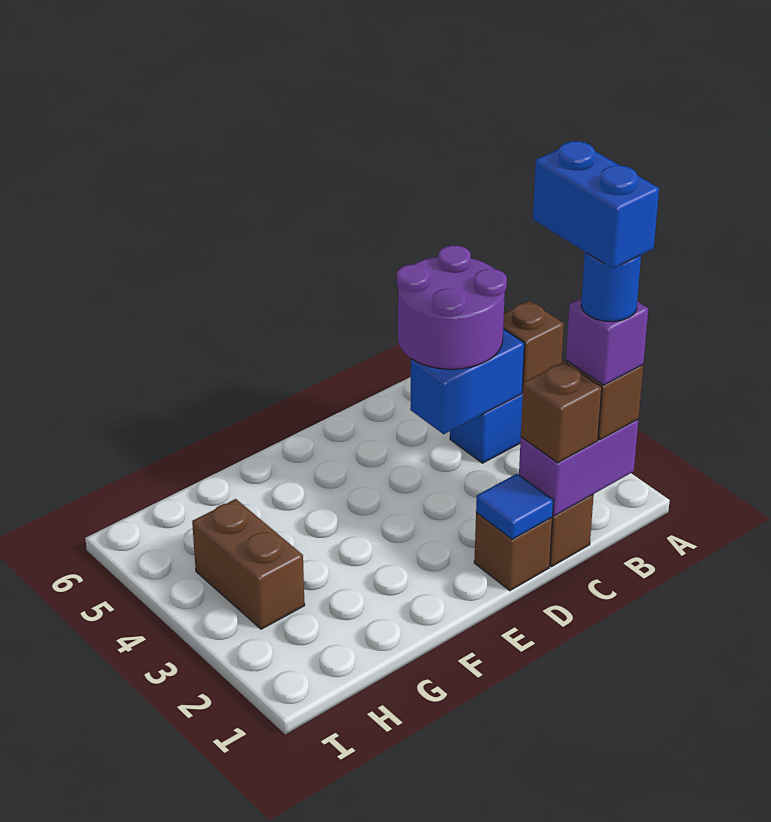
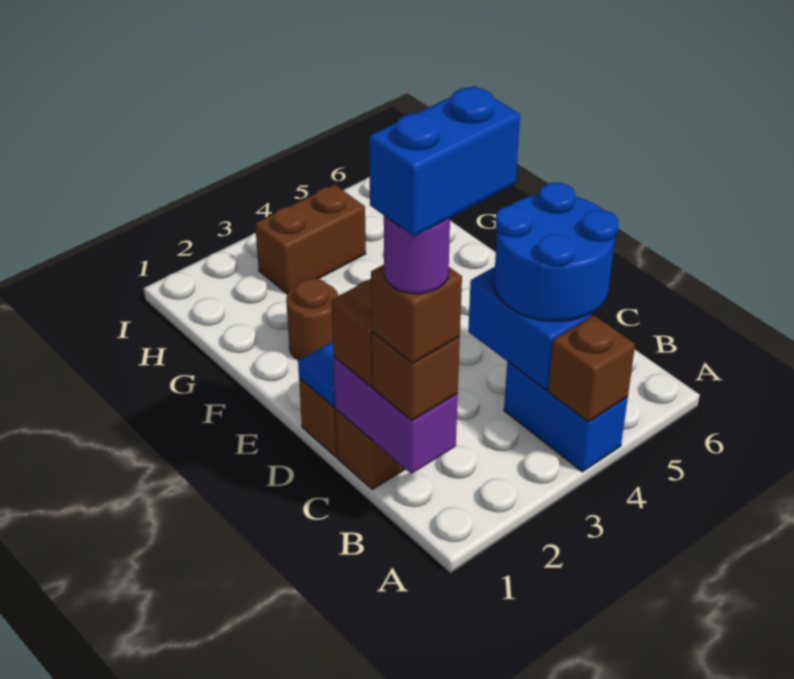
purple brick B1 level 4 -> brown brick B1 level 4
blue round brick B1 level 5 -> purple round brick B1 level 5
purple round brick B4:C5 level 3 -> blue round brick B4:C5 level 3
none -> brown round brick F2 level 1

